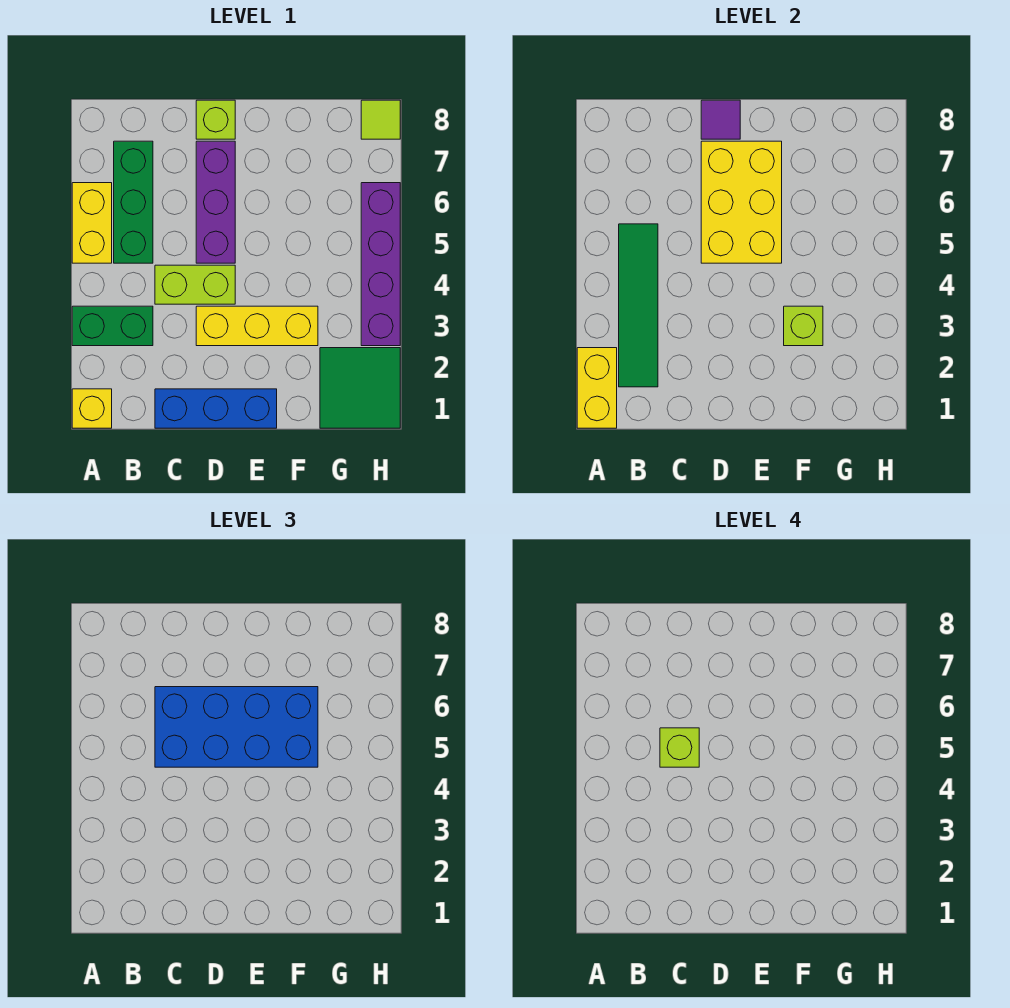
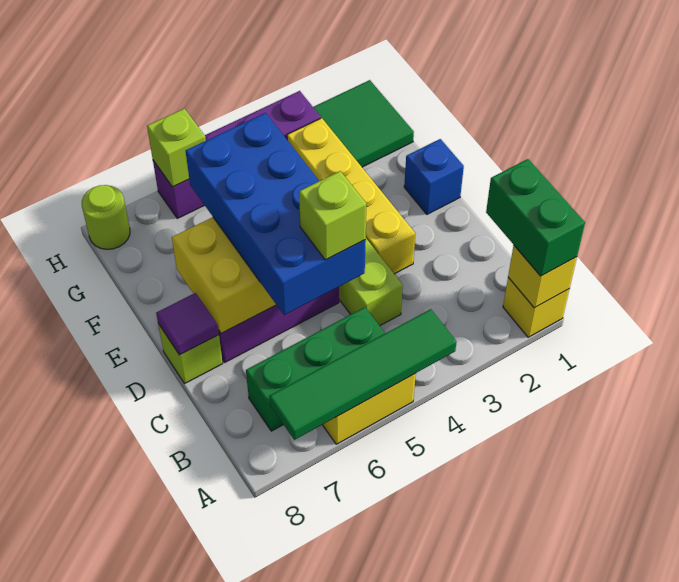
yellow brick A1:A2 level 2 -> yellow brick A1 level 2
green brick A3:B3 level 1 -> green brick A1:B1 level 3
green tile B2:B5 level 2 -> green tile A4:A7 level 2
blue brick C1:E1 level 1 -> blue brick E1 level 1
yellow brick D3:F3 level 1 -> yellow brick D3:G3 level 1
lime brick F3 level 2 -> lime brick H6 level 2
lime tile H8 level 1 -> lime round brick H8 level 1

